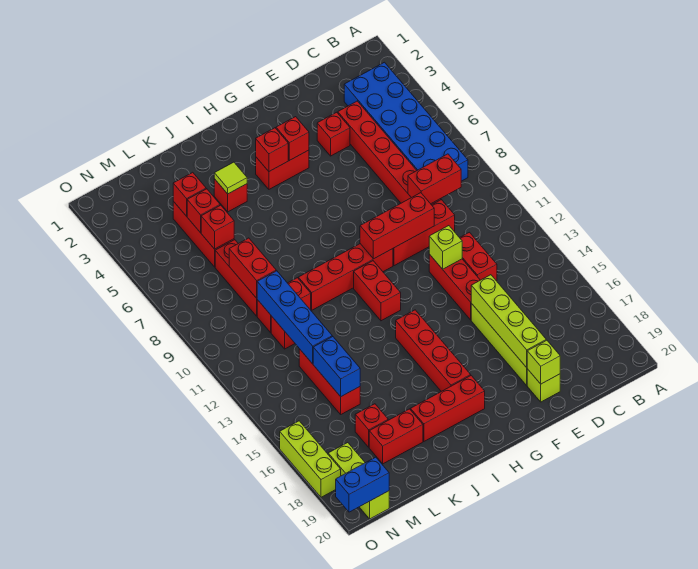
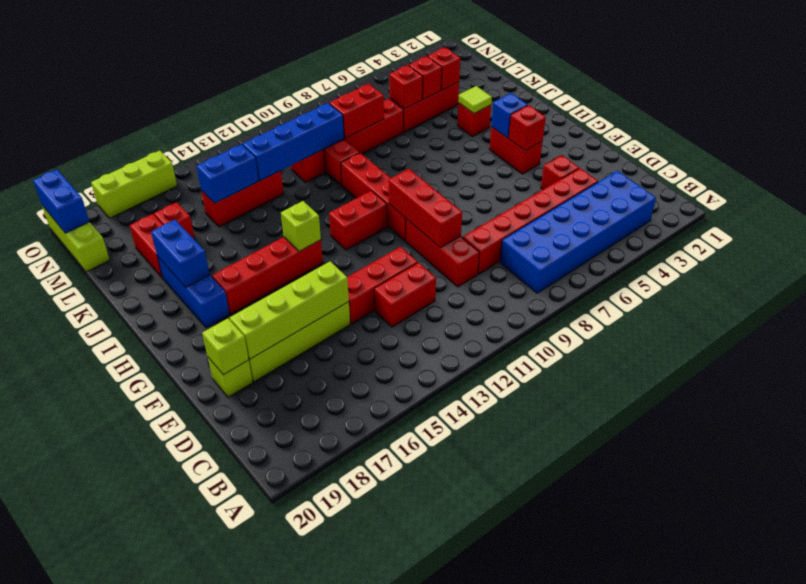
red brick C9:D9 level 2 -> none
lime brick E12 level 2 -> lime brick H14 level 2
red brick H4 level 2 -> blue brick H4 level 2
red brick H18:J18 level 1 -> blue brick H18:J18 level 1
none -> blue brick I18:J18 level 2
lime brick N18:N20 level 1 -> lime brick M20:O20 level 1

